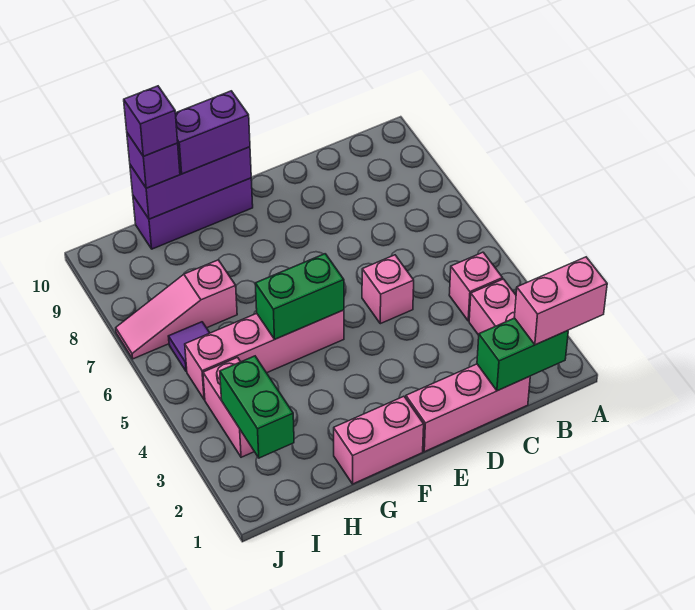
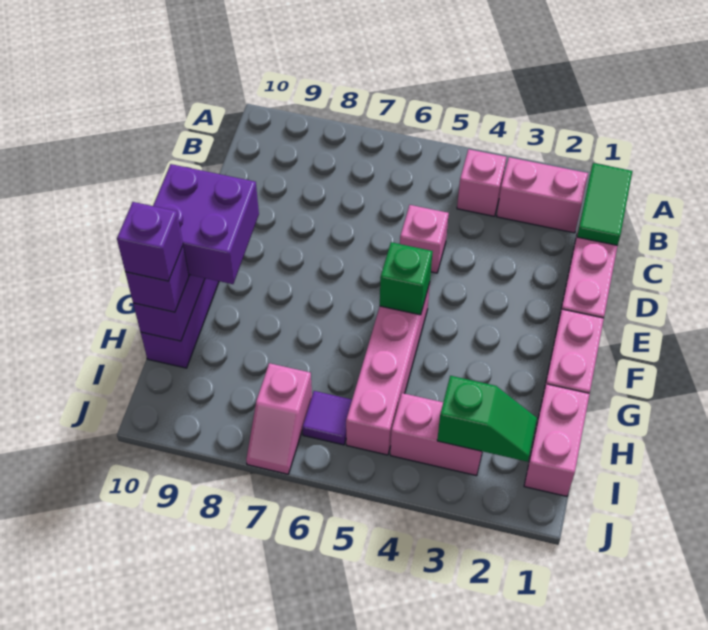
pink brick A1:B1 level 3 -> pink brick H1:I1 level 1
green brick B1:C1 level 2 -> green tile B1:C1 level 2
green brick F5:G5 level 2 -> green brick F5 level 2
purple brick F10:G10 level 3 -> purple brick F9:G10 level 3
pink slope H7:J7 level 1 top H -> pink slope I7:J7 level 1 top I
green brick I2:I3 level 2 -> green slope I2:I3 level 2 top 3

